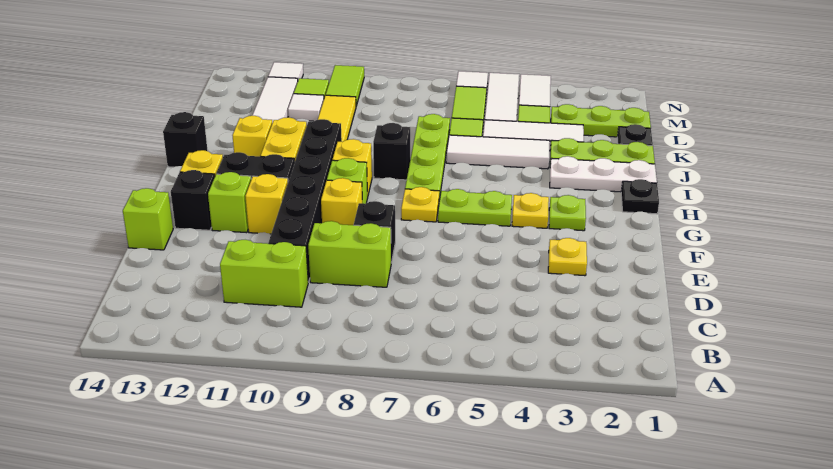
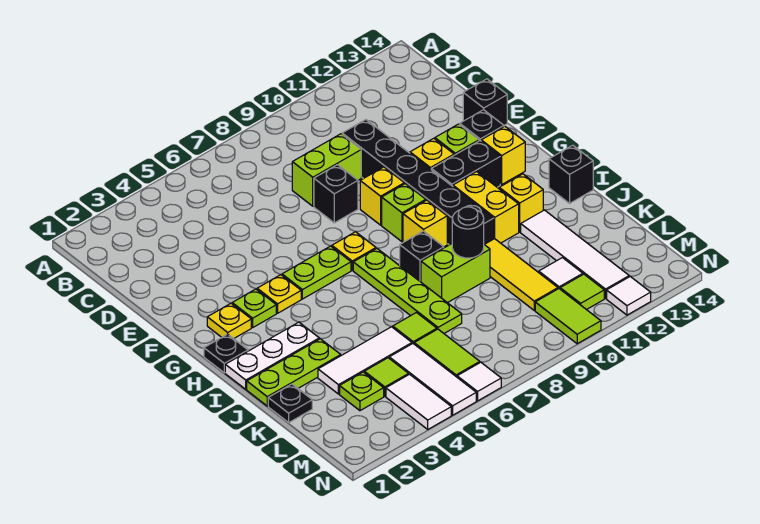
lime brick C10:C11 level 1 -> lime brick J8:J9 level 1
yellow plate E3 level 1 -> yellow plate G2 level 1
lime brick E14 level 1 -> black brick E14 level 1
white tile J4:J6 level 1 -> none
none -> black round brick J9 level 2
lime plate L1:L3 level 1 -> lime plate L3 level 1

